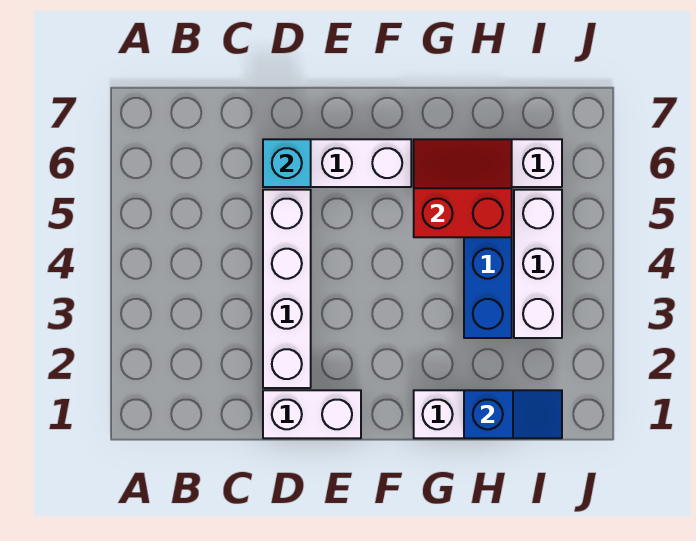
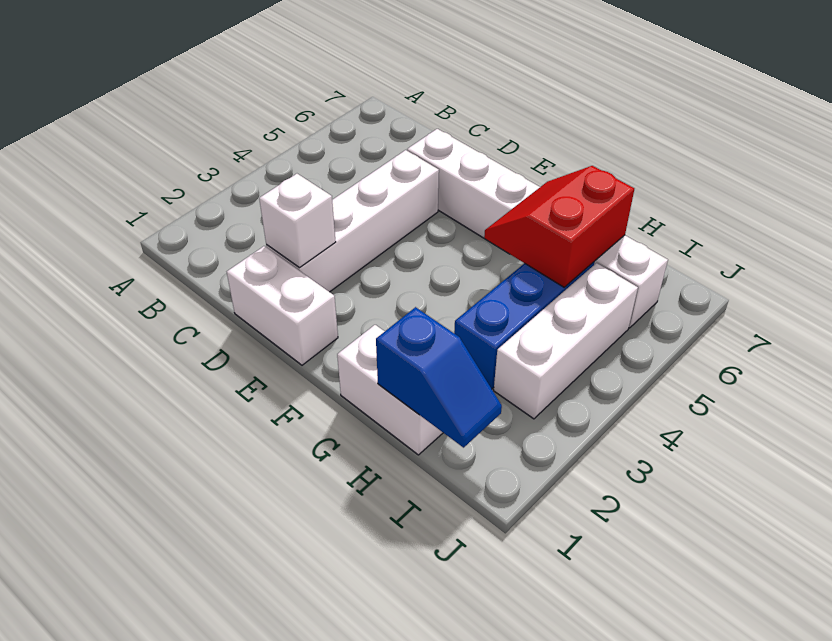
none -> white brick D2 level 2
cyan brick D6 level 2 -> none
red slope G5:H6 level 2 top 5 -> red slope G5:H6 level 2 top H

